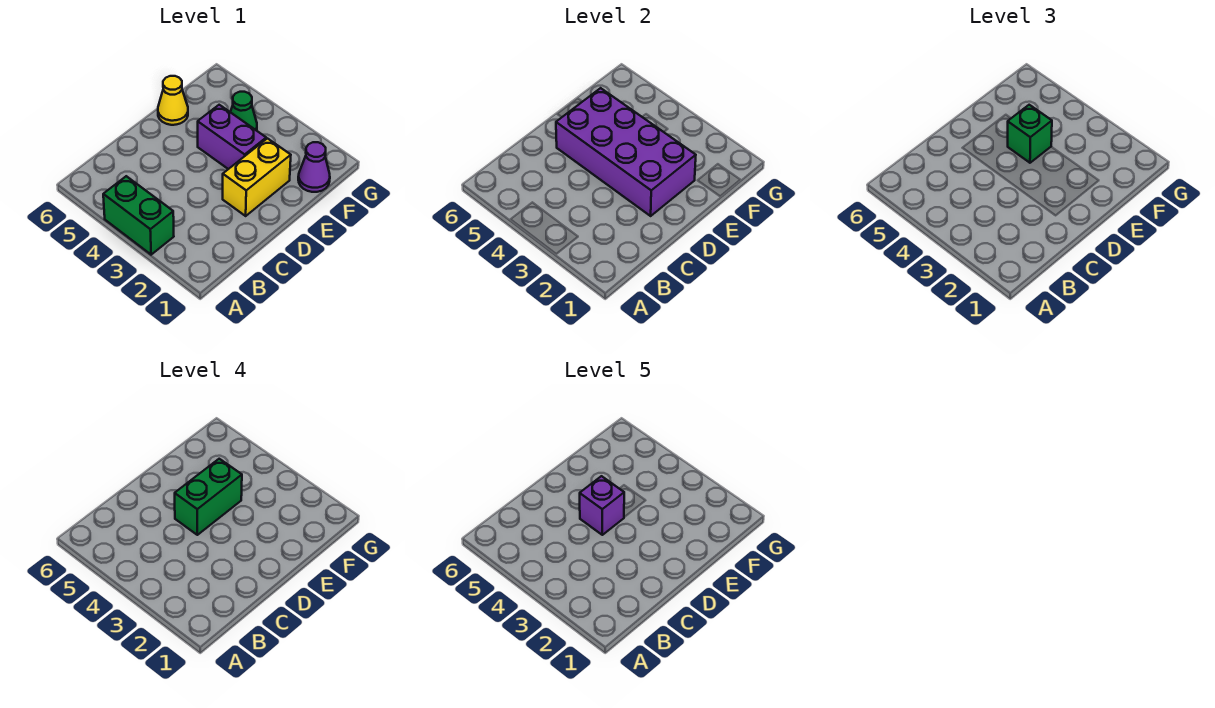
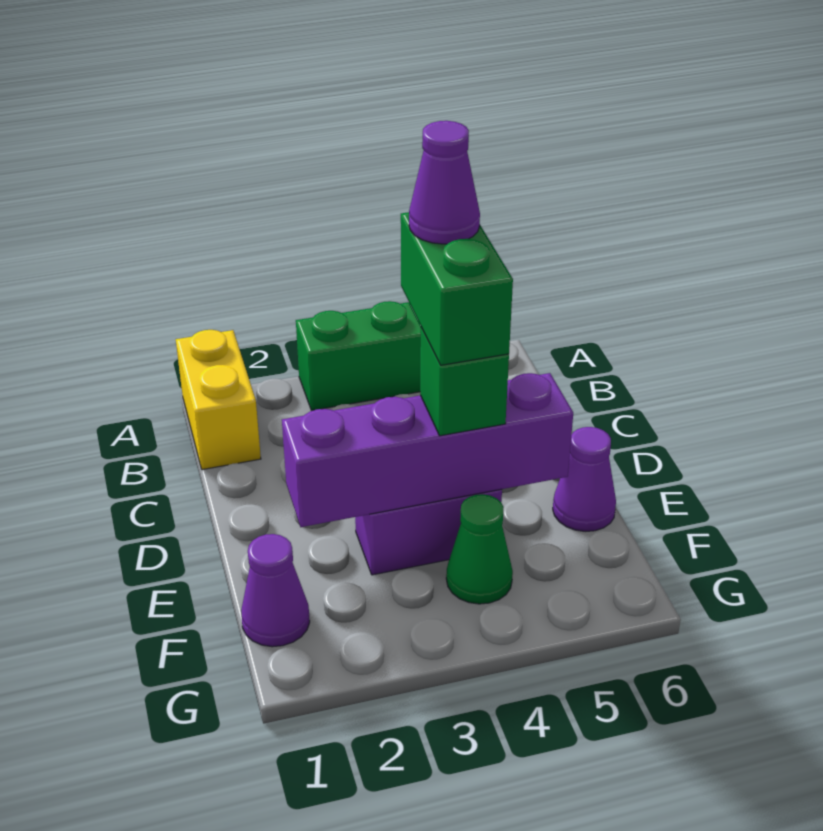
yellow brick D2:E2 level 1 -> yellow brick A1:B1 level 1
purple brick D2:E5 level 2 -> purple brick E2:E5 level 2
purple brick D4 level 5 -> purple cone D4 level 5
yellow cone E6 level 1 -> purple cone E6 level 1

